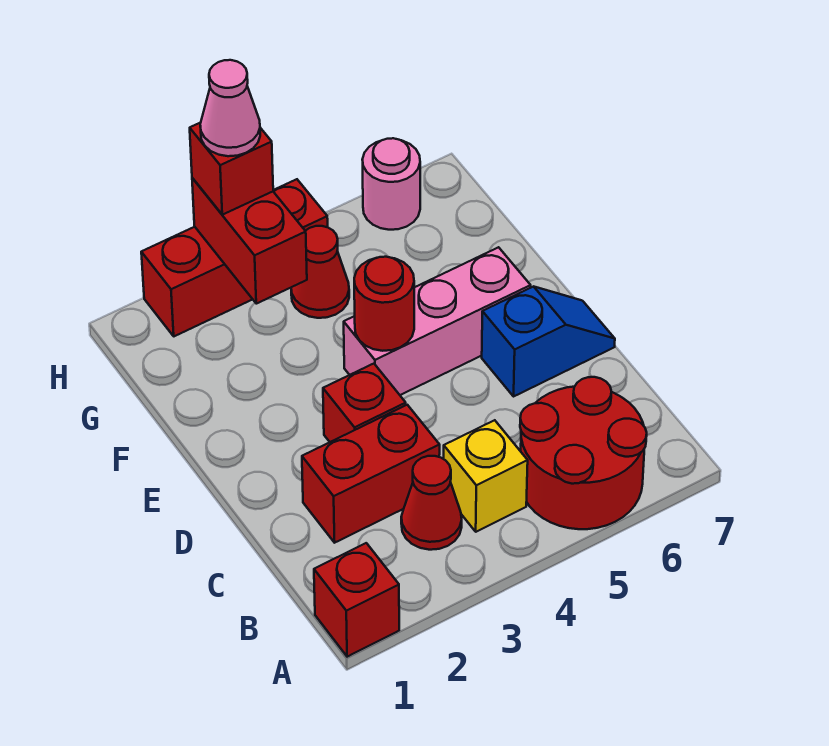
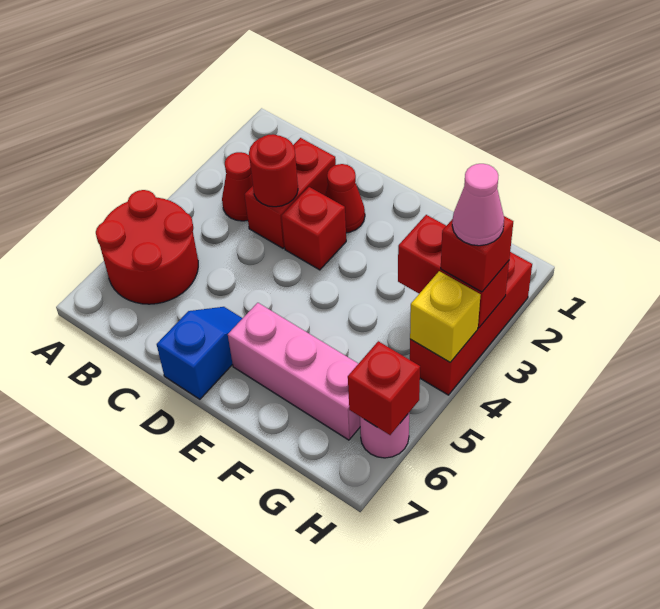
red brick A1 level 1 -> red brick H6 level 2
yellow brick B4 level 1 -> yellow brick H4 level 2
blue slope D6:D7 level 1 top 6 -> blue slope D6:D7 level 1 top 7
pink brick E4:E6 level 1 -> pink brick E6:G6 level 1
red round brick E4 level 2 -> red round brick C3 level 2
red cone G4 level 1 -> red cone D2 level 1

